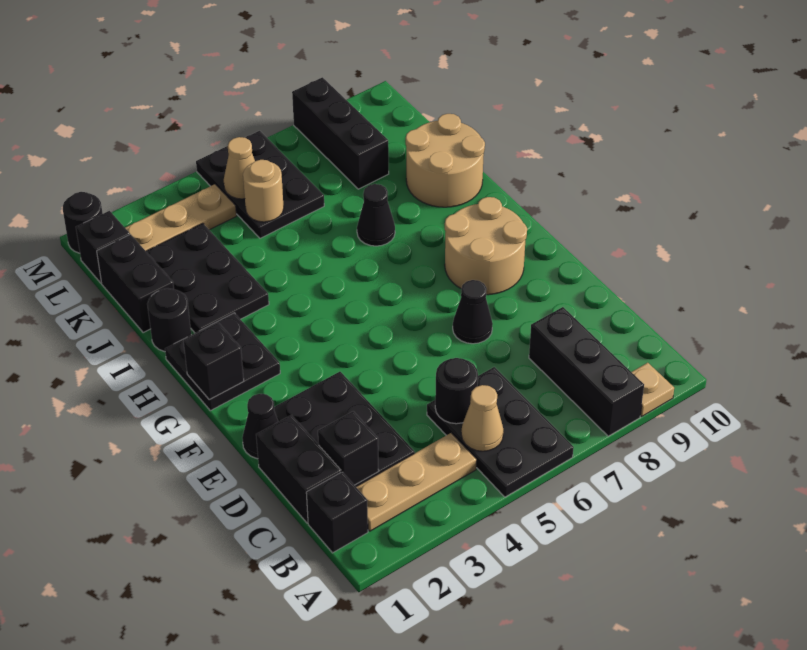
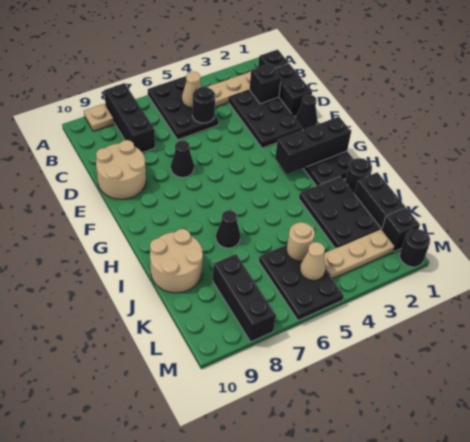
tan round brick F8:G9 level 1 -> tan round brick D9:E10 level 1
black brick G1 level 2 -> black brick G1:G3 level 2

